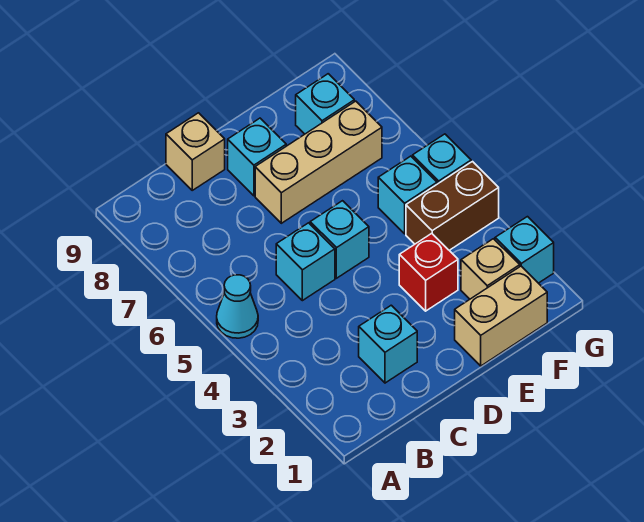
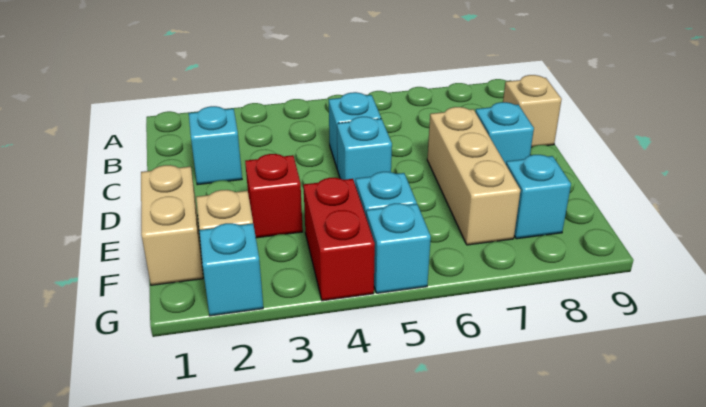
cyan cone A5 level 1 -> none
brown brick F4:G4 level 1 -> red brick F4:G4 level 1

